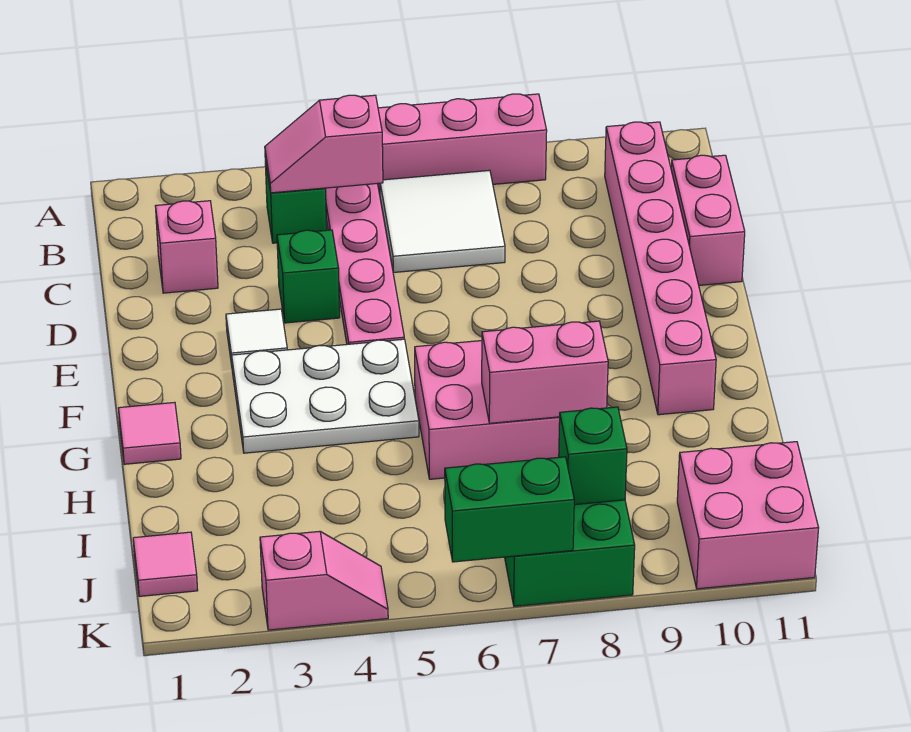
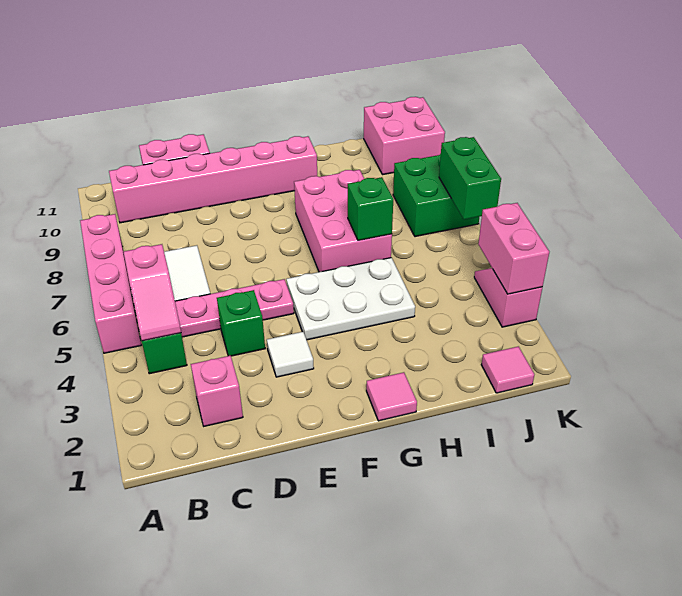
white plate F3:G5 level 1 -> white plate F4:H5 level 1
pink brick H7:H8 level 2 -> pink brick K3:K4 level 2
green brick J8 level 2 -> green brick H6 level 2

